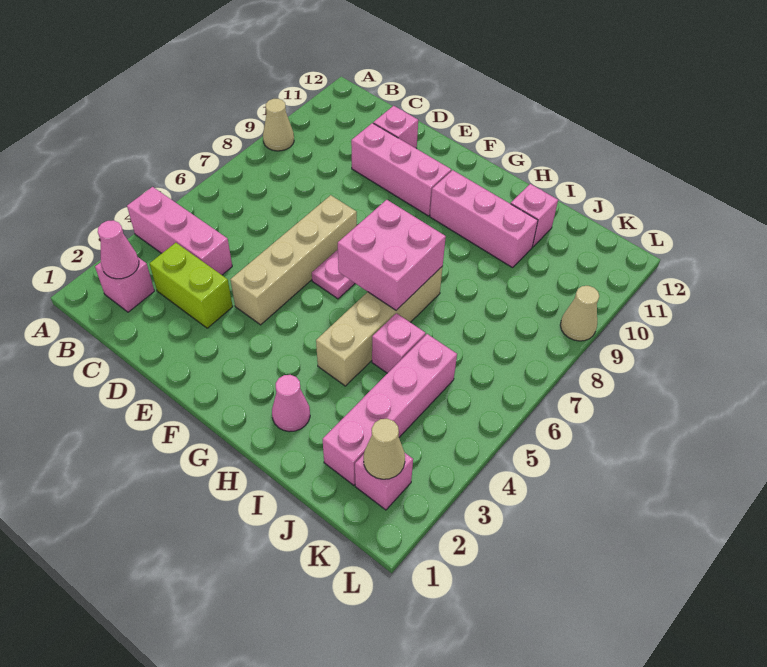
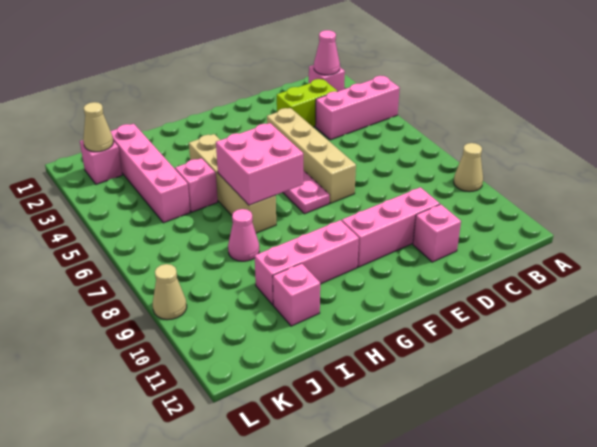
pink cone H2 level 1 -> pink cone I8 level 1

